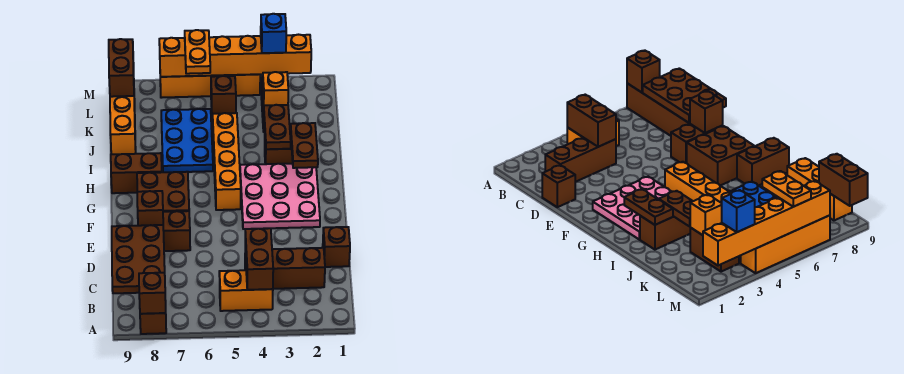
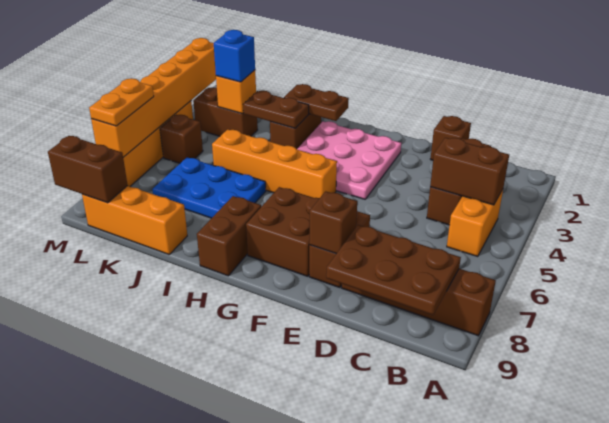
brown brick A8 level 2 -> none
orange plate L6:M6 level 3 -> orange plate M6:M7 level 3
blue brick M3 level 3 -> blue brick K3 level 3

